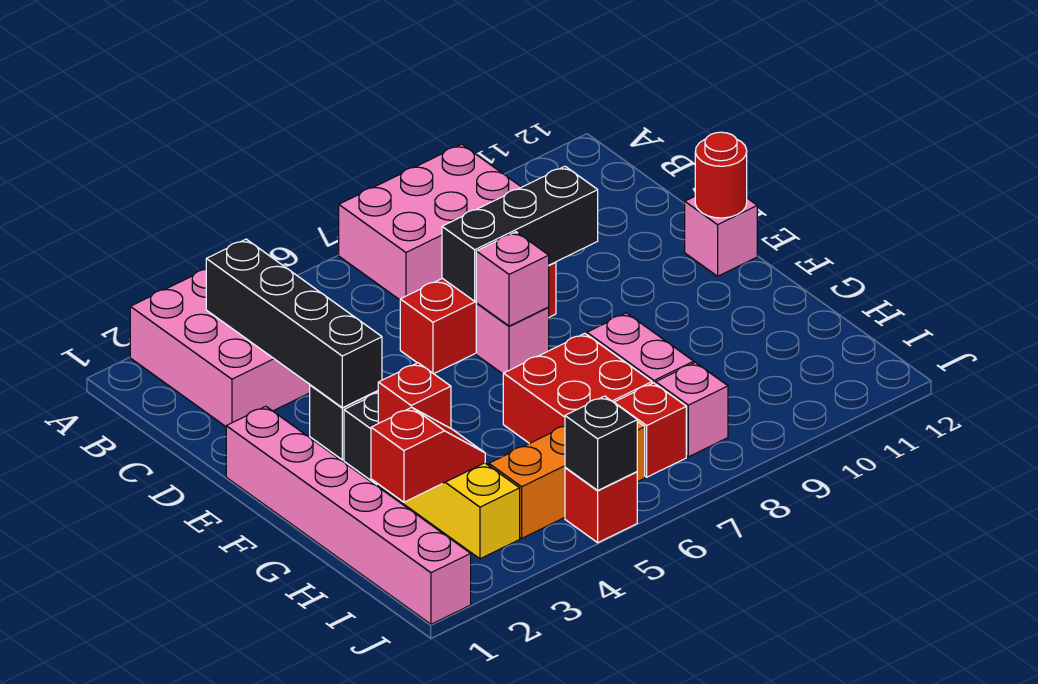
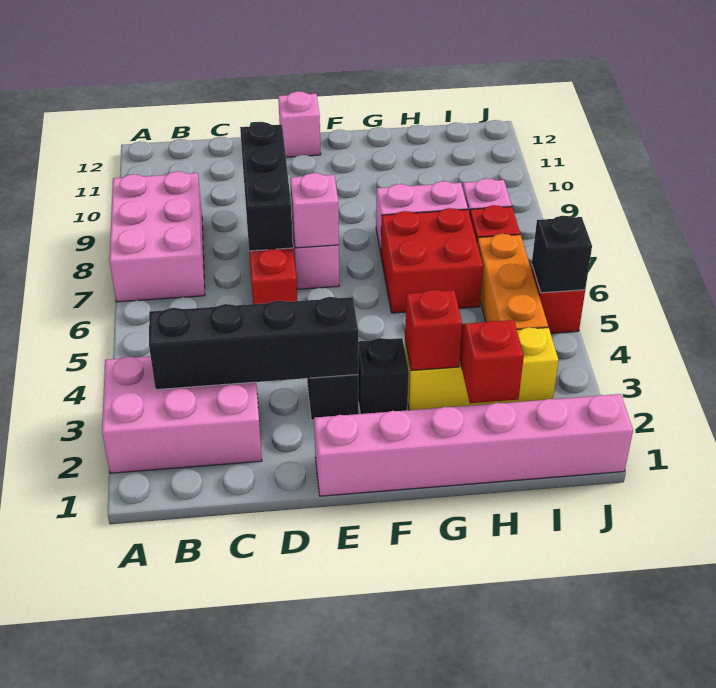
red round brick E12 level 2 -> none

